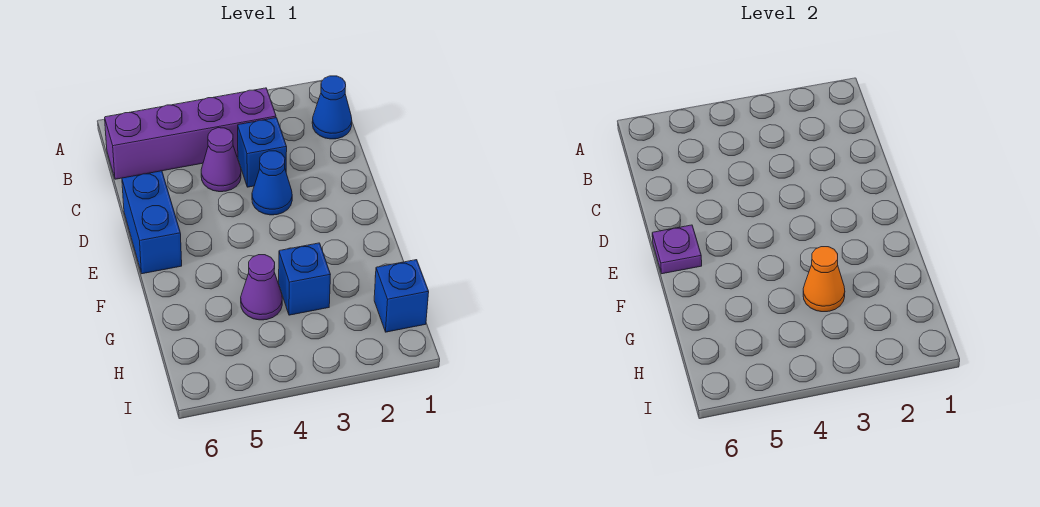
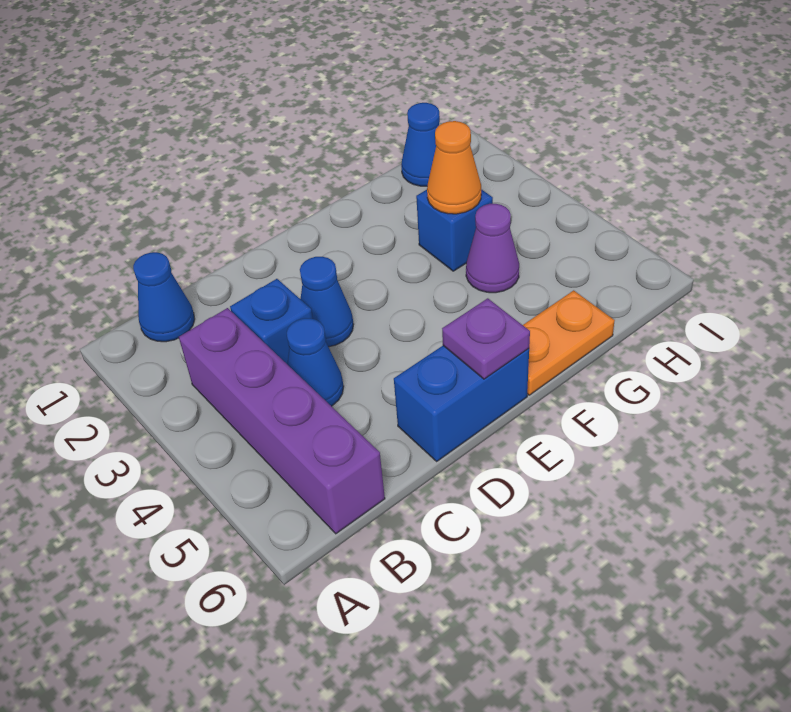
purple cone C4 level 1 -> blue cone C4 level 1
none -> orange plate F6:G6 level 1
blue brick H1 level 1 -> blue cone H1 level 1

